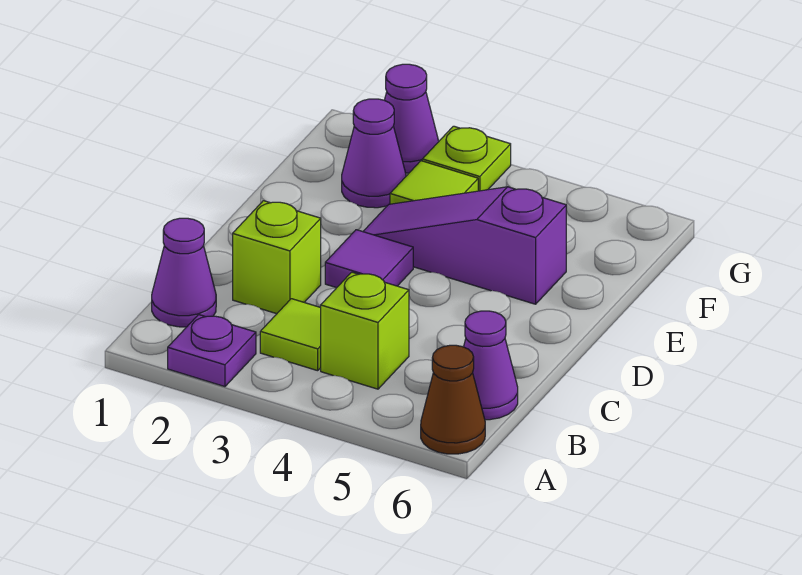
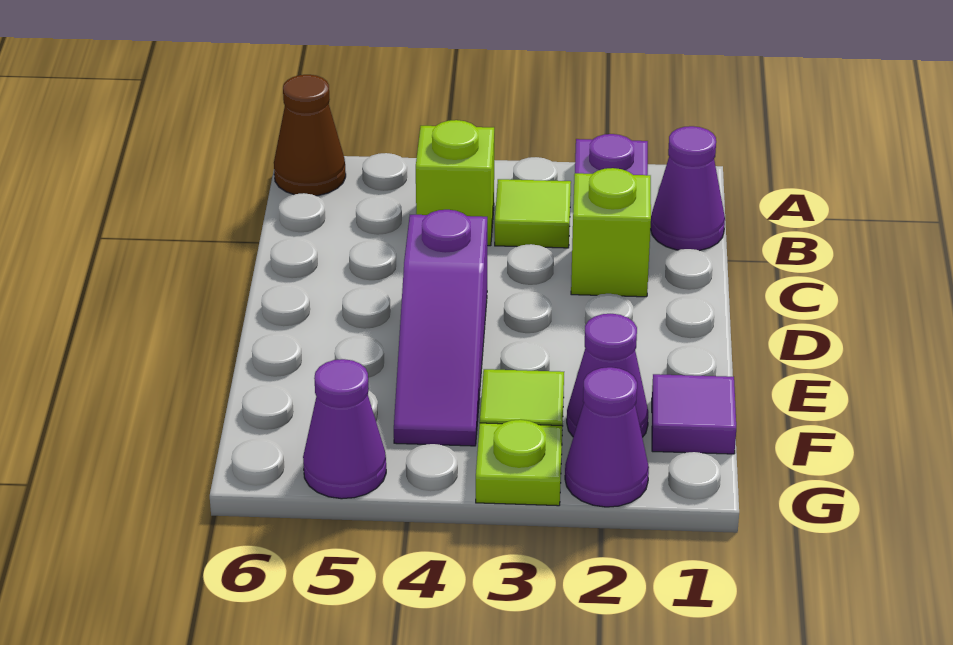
purple cone B6 level 1 -> purple cone G5 level 1
purple tile D3 level 1 -> purple tile F1 level 1
purple slope E3:E5 level 1 top 5 -> purple slope D4:F4 level 1 top D

